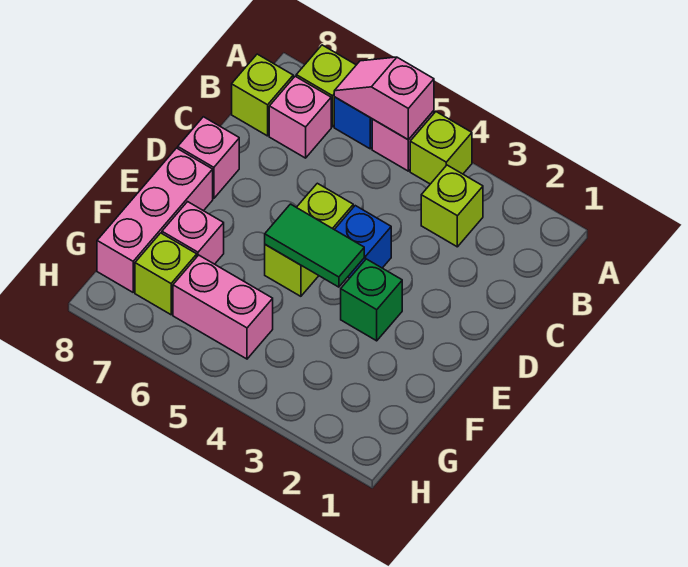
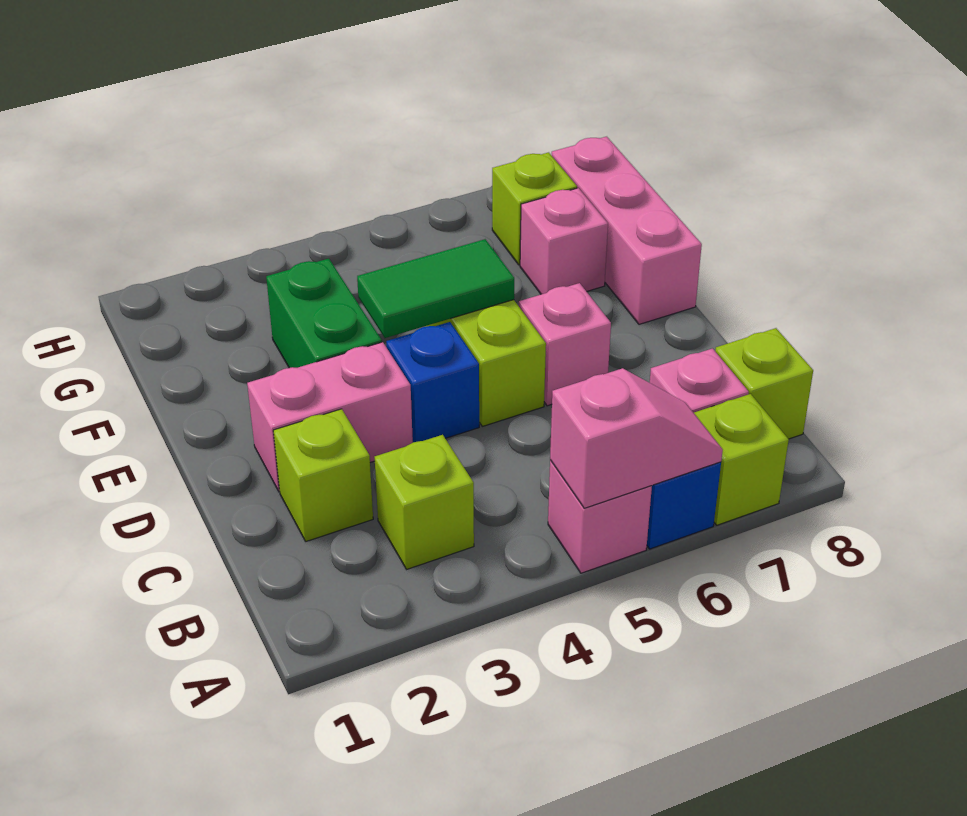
lime brick A4 level 1 -> lime brick C2 level 1
pink brick D8 level 1 -> pink brick D6 level 1
green brick E3 level 1 -> green brick E3:F3 level 1
pink brick G5:G6 level 1 -> pink brick D2:D3 level 1

